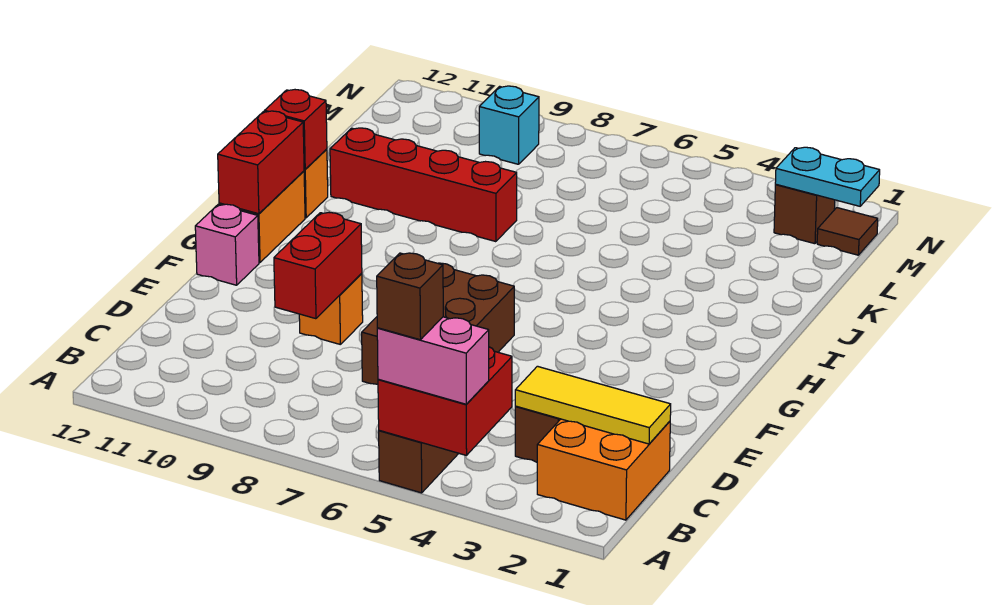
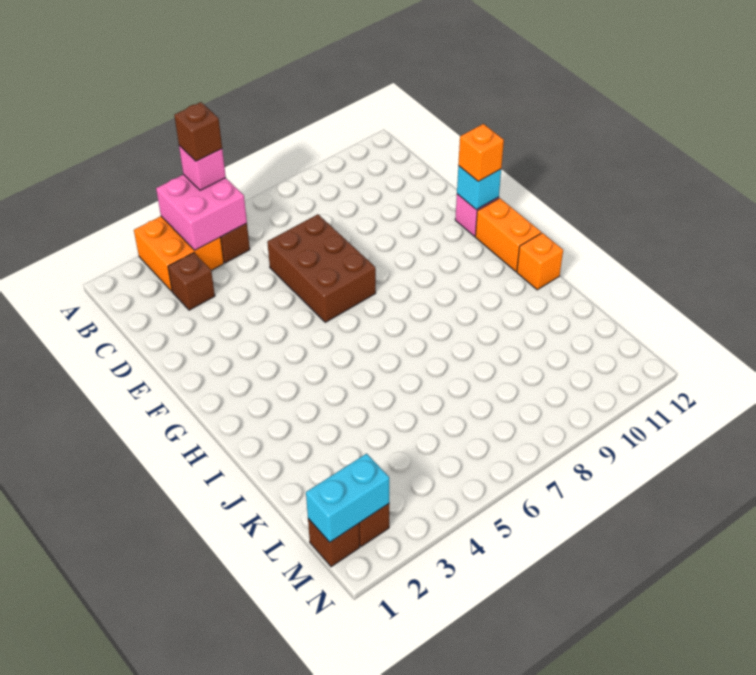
red brick A4:B5 level 2 -> pink brick A4:B5 level 2
pink brick A4:A5 level 3 -> pink brick A5 level 3
orange brick B1:C2 level 1 -> orange brick A3:B4 level 1
yellow tile C1:C3 level 2 -> none
red brick D9:E9 level 2 -> none
orange brick E9 level 1 -> orange brick F12 level 3
red brick G12:H12 level 2 -> none
red brick I12 level 2 -> none
red brick J8:J11 level 1 -> none
brown tile M1 level 1 -> brown brick M1 level 1
cyan plate M1:M2 level 2 -> cyan brick M1:M2 level 2
cyan brick M9 level 1 -> cyan brick F12 level 2

